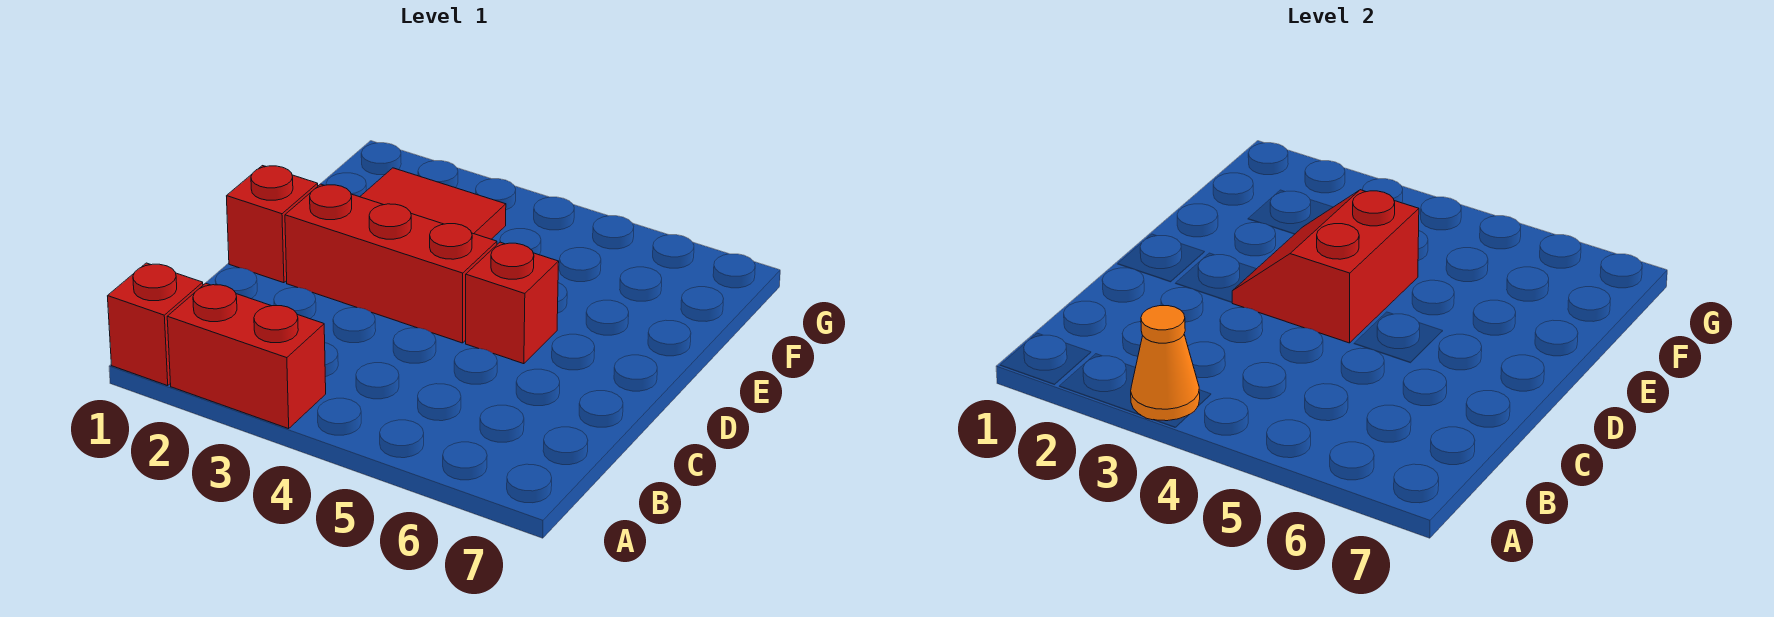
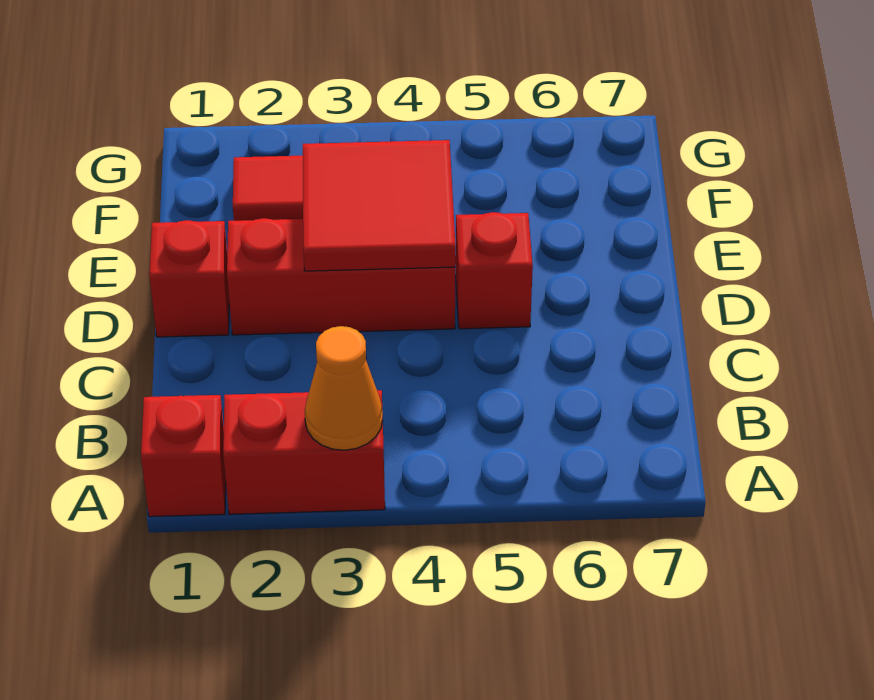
red slope D3:E4 level 2 top 4 -> red tile D3:E4 level 2

